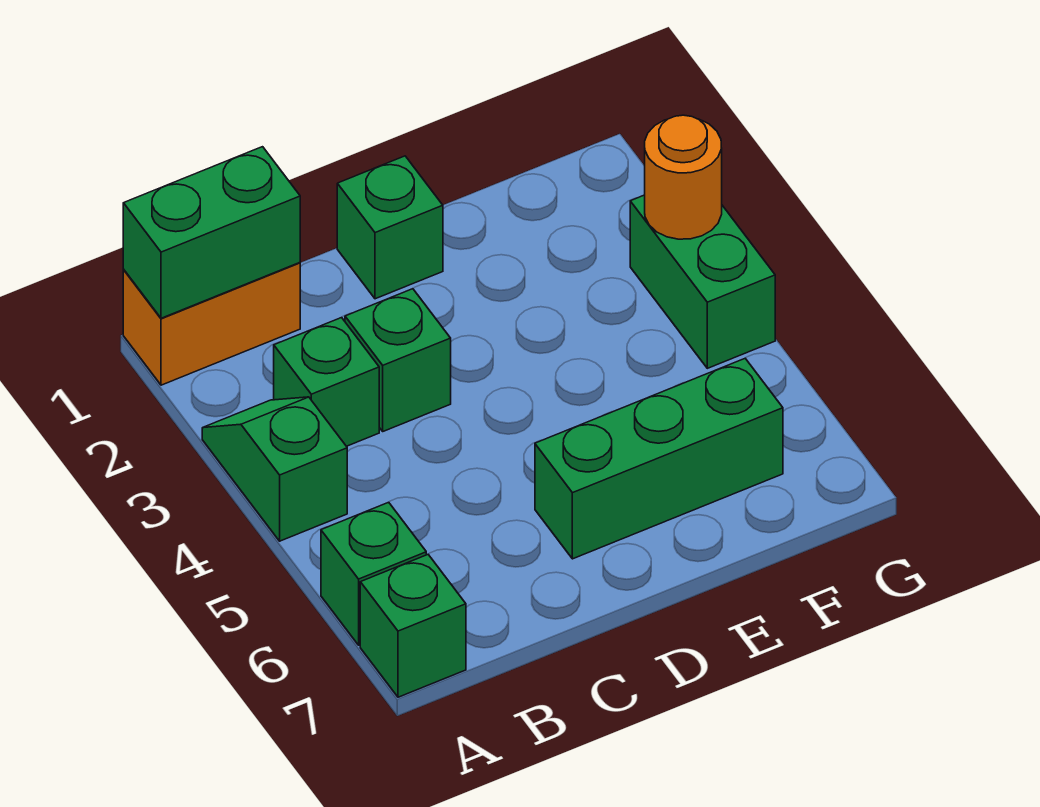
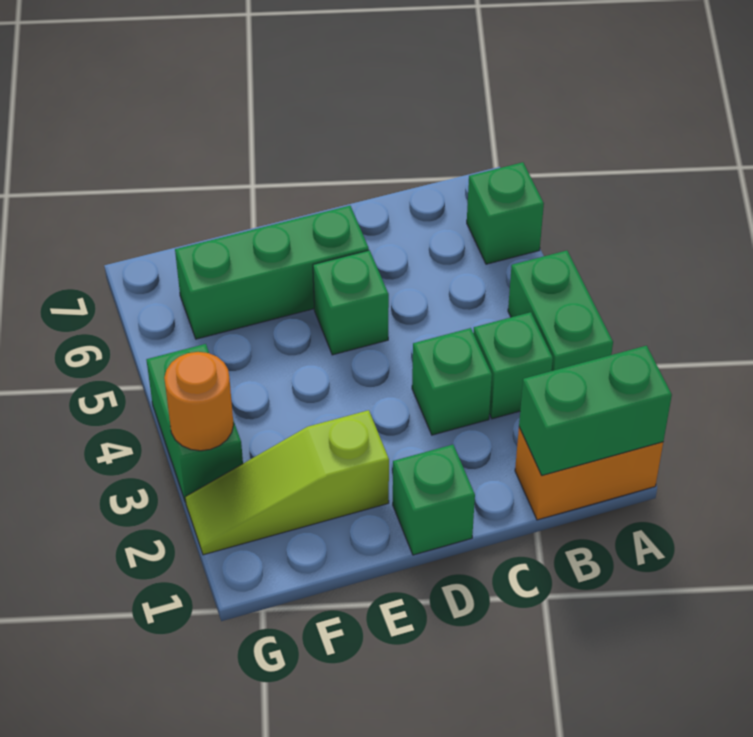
green slope A3:A4 level 1 top 4 -> green brick A3:A4 level 1
green brick A7 level 1 -> green brick D5 level 1
none -> lime slope E2:G2 level 1 top E

